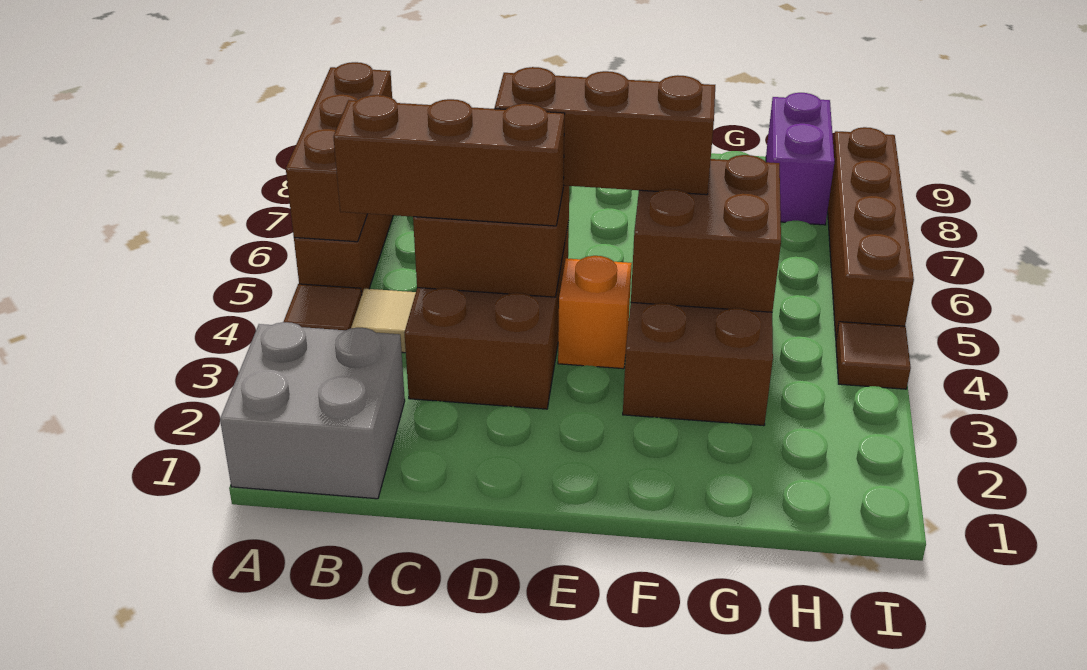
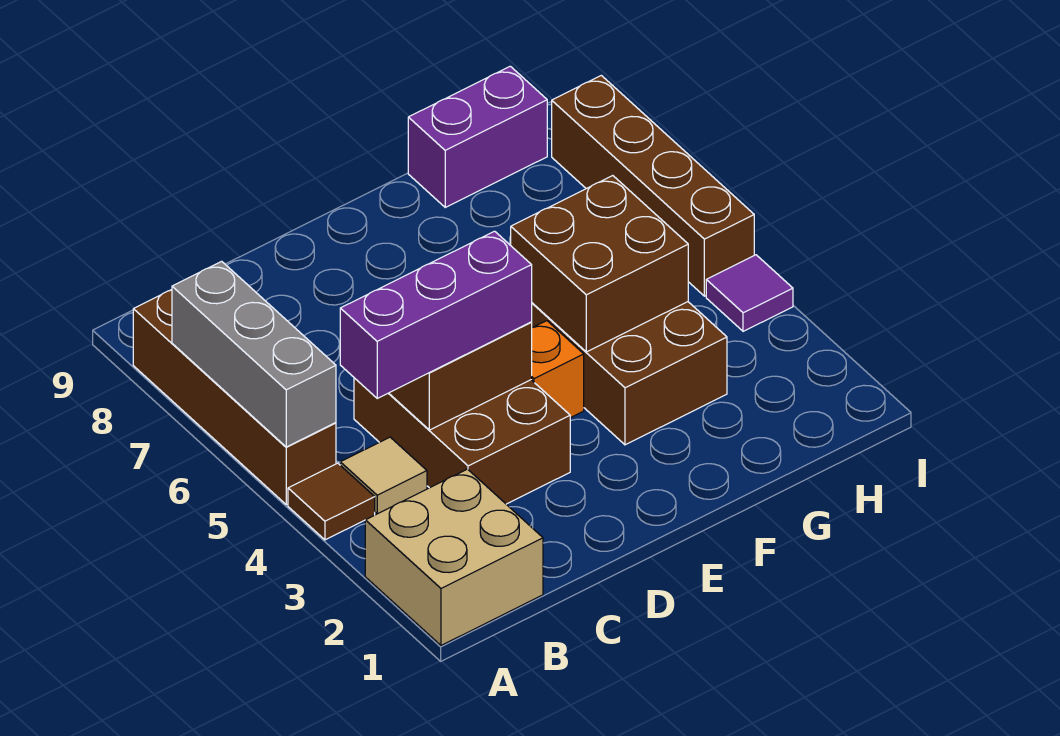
grey brick A1:B2 level 1 -> tan brick A1:B2 level 1
brown brick A5:A7 level 2 -> grey brick A5:A7 level 2
brown brick B4:D4 level 3 -> purple brick B4:D4 level 3
brown brick D5:F5 level 3 -> none
purple brick H8:H9 level 1 -> purple brick G9:H9 level 1
brown tile I4 level 1 -> purple tile I4 level 1

